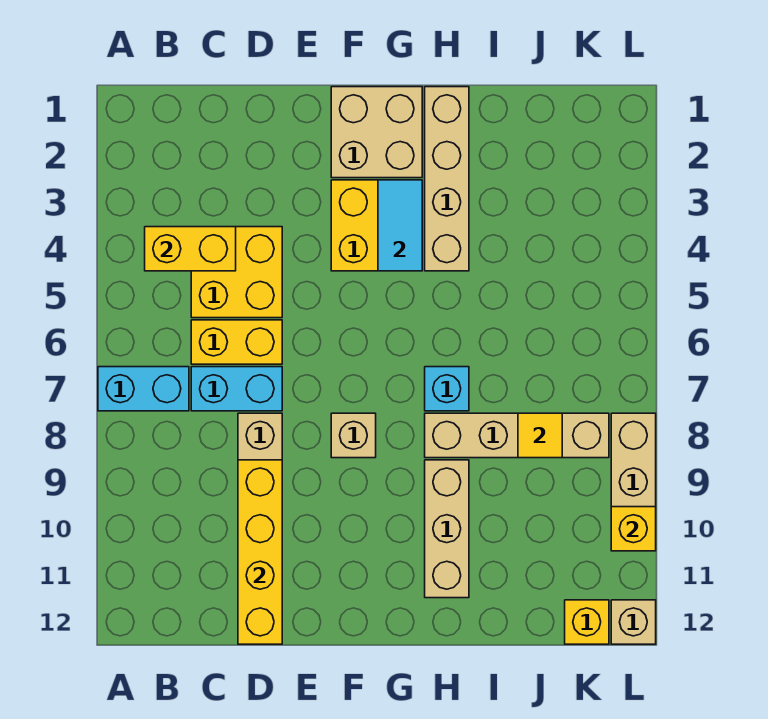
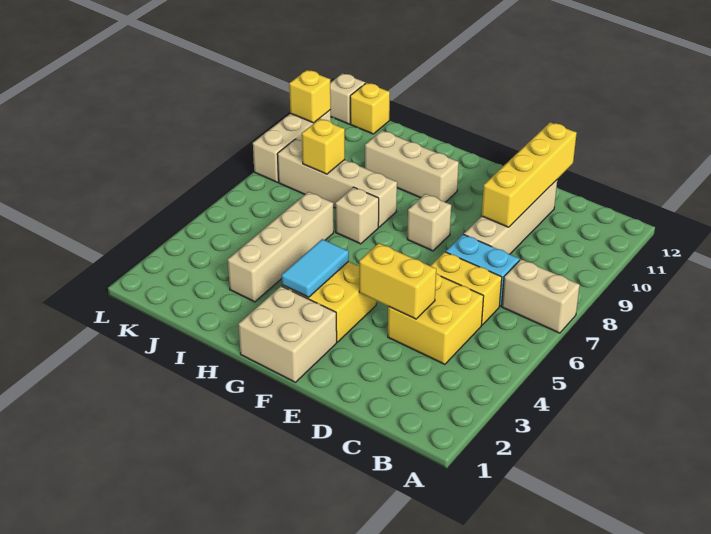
cyan brick A7:B7 level 1 -> tan brick A7:B7 level 1
yellow brick B4:C4 level 2 -> yellow brick D4:E4 level 2
tan brick H1:H4 level 1 -> tan brick I3:I6 level 1
cyan brick H7 level 1 -> tan brick H7 level 1
tan brick H9:H11 level 1 -> tan brick G10:I10 level 1
yellow tile J8 level 2 -> yellow brick J8 level 2

